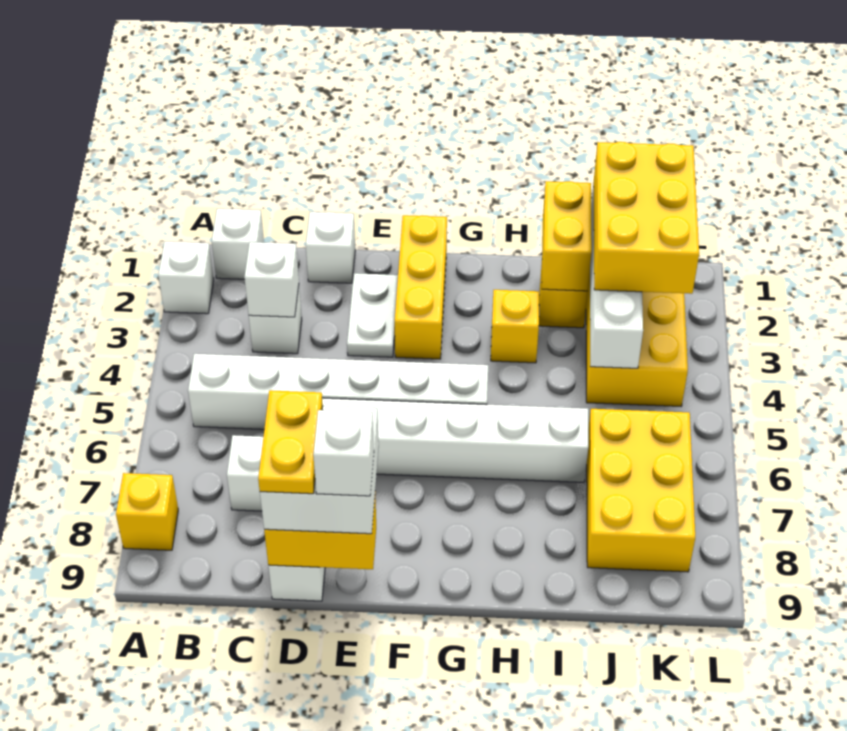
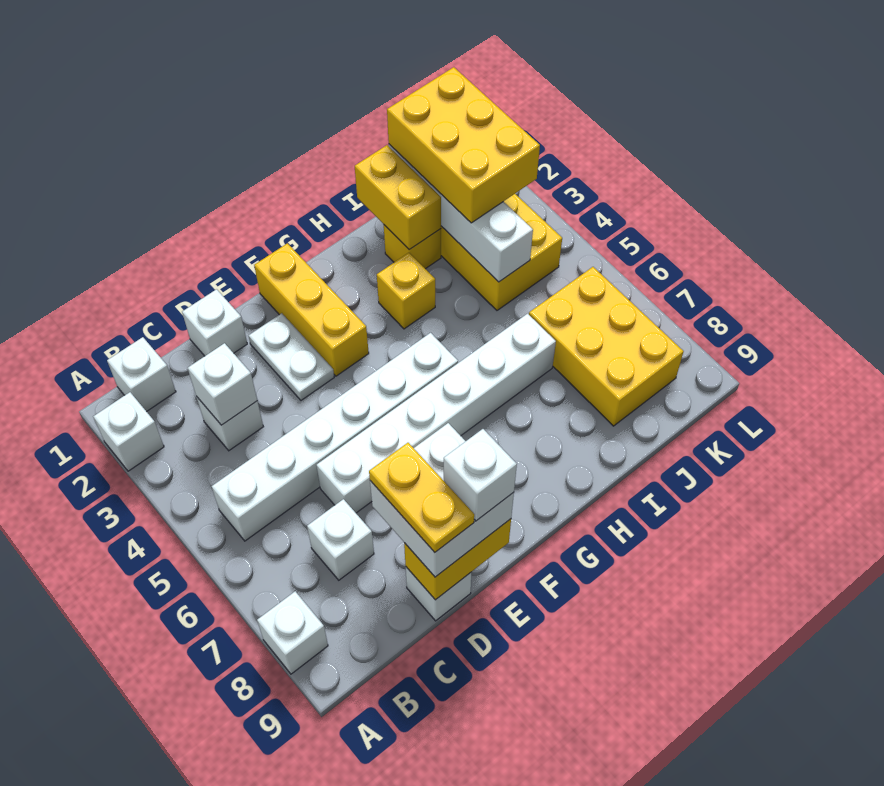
yellow brick A8 level 1 -> white brick A8 level 1

